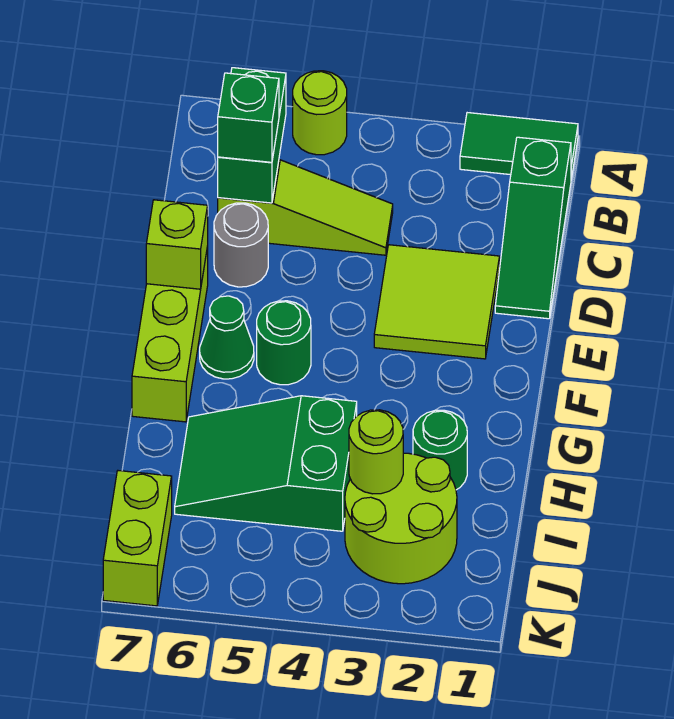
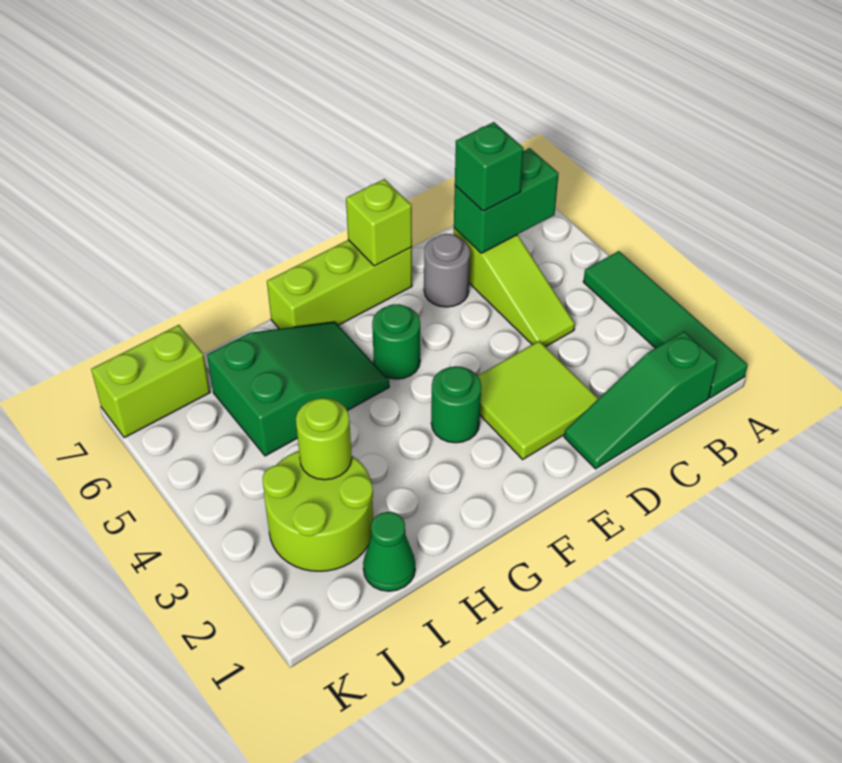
green tile A1:A2 level 1 -> green tile A1:A4 level 1
lime round brick A5 level 1 -> none
green cone F6 level 1 -> green cone I1 level 1
green round brick H2 level 1 -> green round brick F3 level 1
green slope H4:I6 level 1 top 4 -> green slope G5:I6 level 1 top I

